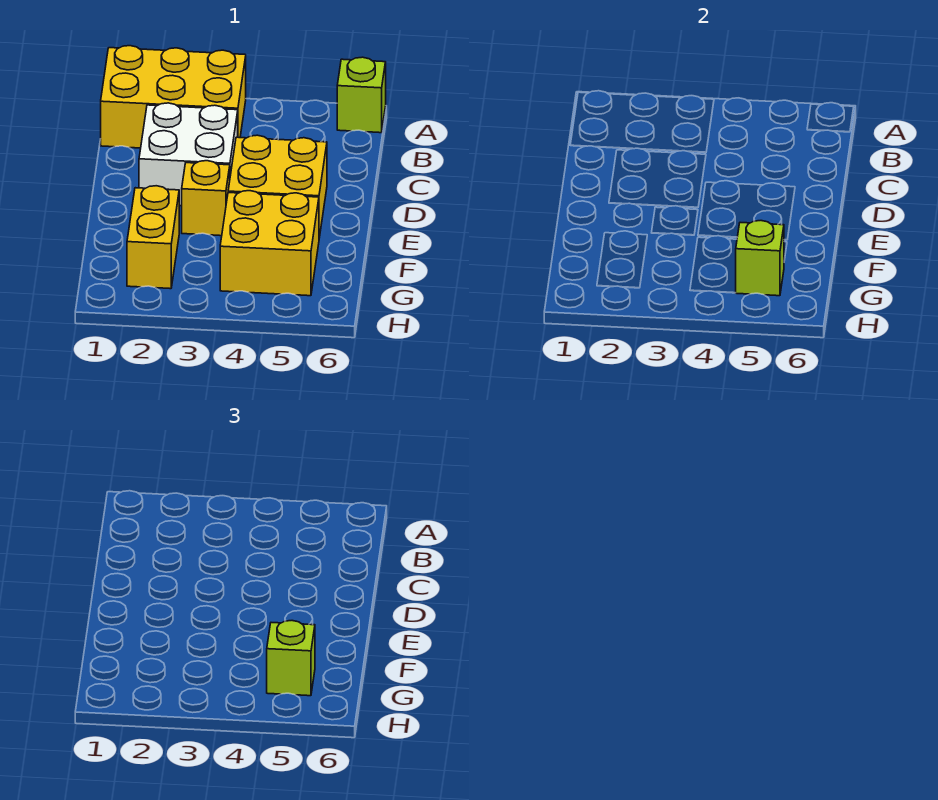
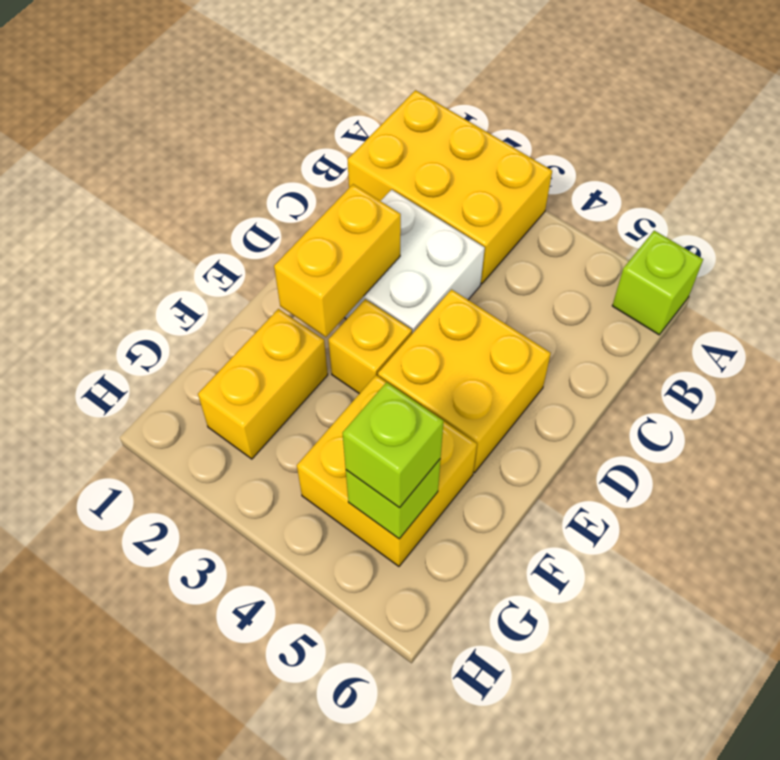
none -> yellow brick D2:E2 level 2

